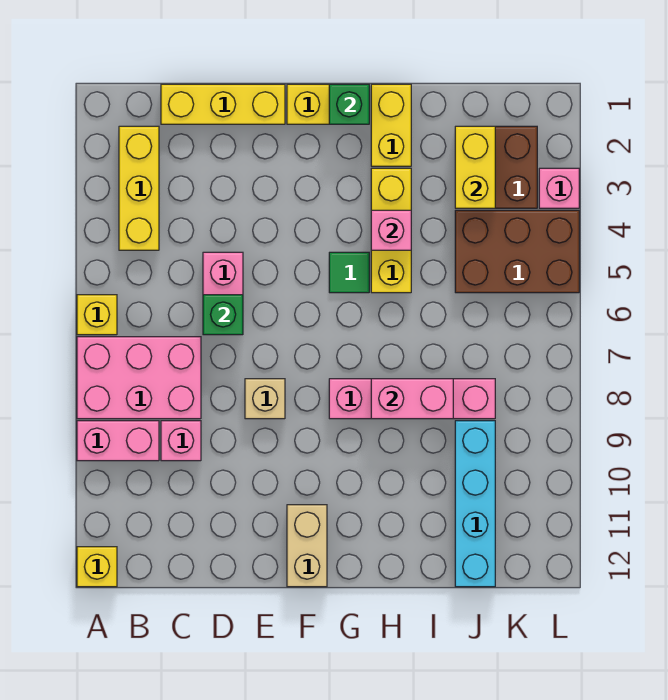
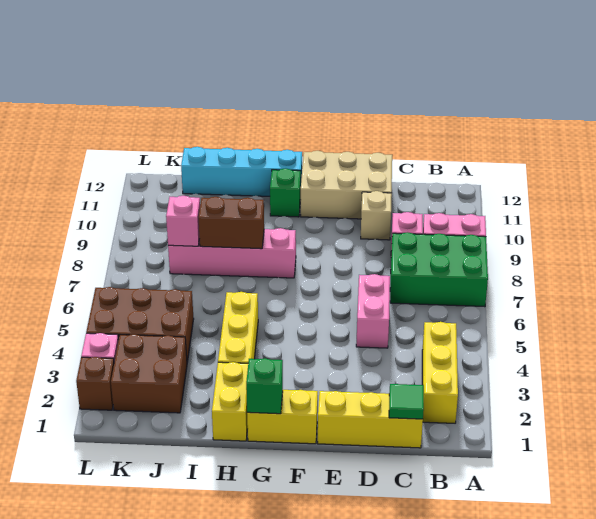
yellow brick A6 level 1 -> none
pink brick A7:C8 level 1 -> green brick A7:C8 level 1
yellow brick A12 level 1 -> none
green brick D6 level 2 -> green brick G11 level 1
tan brick E8 level 1 -> tan brick D10 level 1
tan brick F11:F12 level 1 -> tan brick D11:F12 level 1
green tile G5 level 1 -> green tile C1 level 2
pink brick H4 level 2 -> pink brick J8 level 2
pink brick H8:I8 level 2 -> brown brick H8:I8 level 2
yellow brick J2:J3 level 2 -> none
cyan brick J9:J12 level 1 -> cyan brick G12:J12 level 1
none -> brown brick L2 level 1

